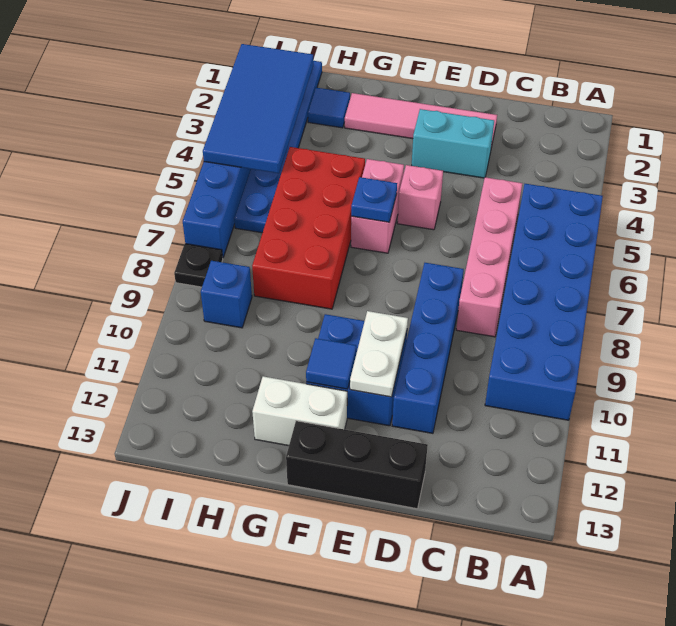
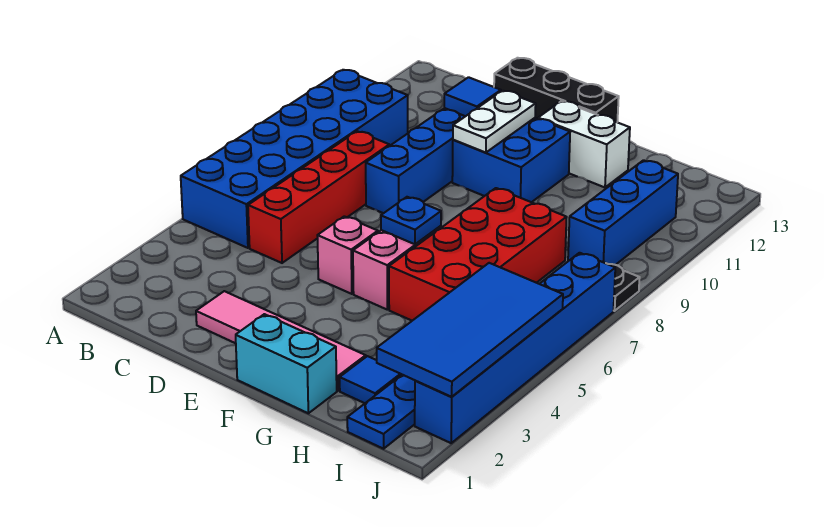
pink brick C5:C8 level 1 -> red brick C5:C8 level 1
cyan brick D3:E3 level 1 -> cyan brick F1:G1 level 1
blue tile F11 level 2 -> blue tile D11 level 2
blue brick I9 level 1 -> blue brick I9:I11 level 1

